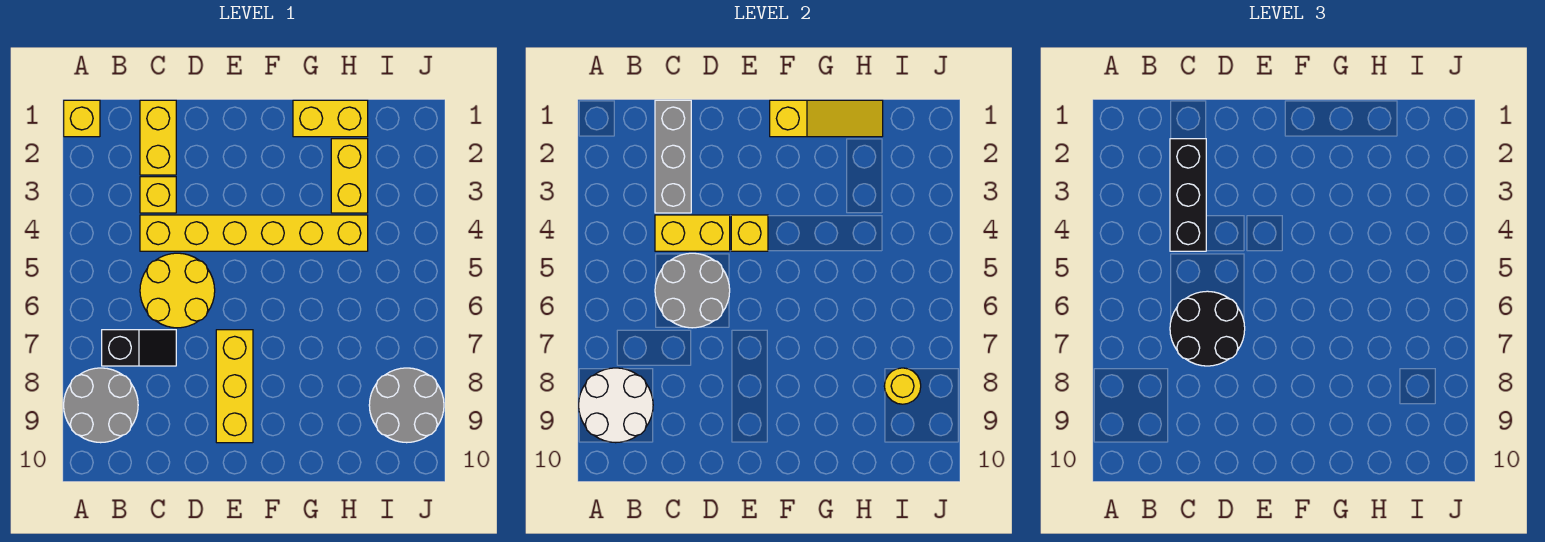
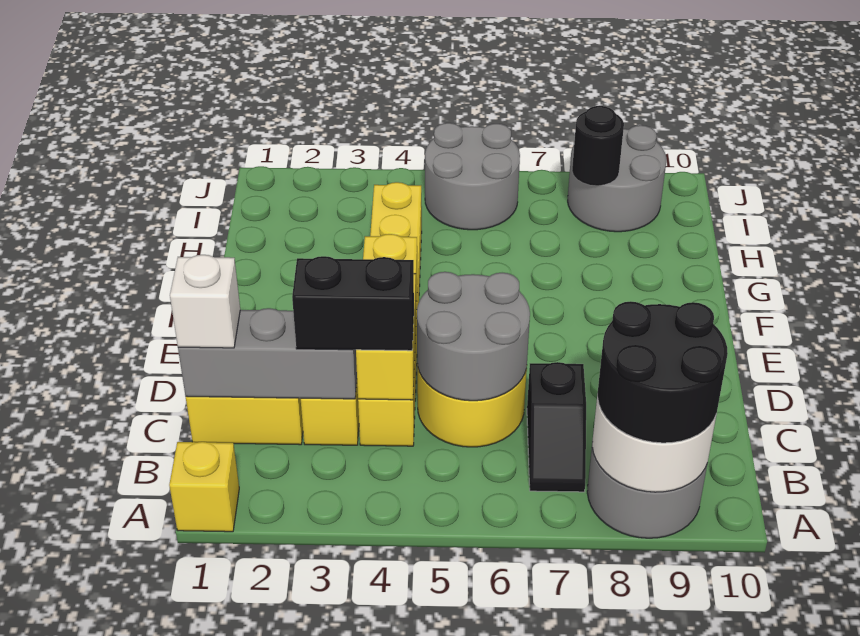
black slope B7:C7 level 1 top B -> black slope B7:C7 level 1 top C
none -> white brick C1 level 3
black brick C2:C4 level 3 -> black brick C3:C4 level 3
black round brick C6:D7 level 3 -> black round brick A8:B9 level 3
yellow brick E7:E9 level 1 -> none
yellow slope F1:H1 level 2 top F -> none
yellow brick G1:H1 level 1 -> none
yellow brick H2:H3 level 1 -> none
none -> grey round brick I5:J6 level 1
yellow round brick I8 level 2 -> black round brick I8 level 2

